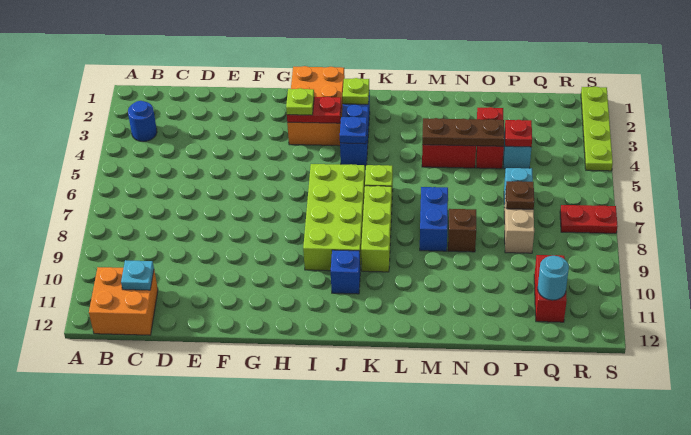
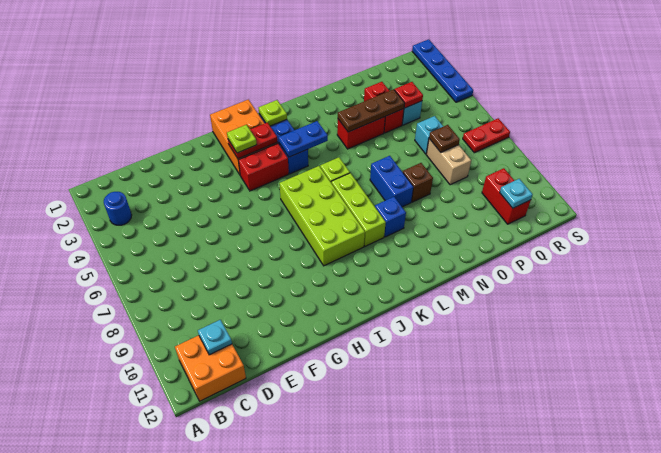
none -> red brick H4:I4 level 1
blue plate J4 level 2 -> blue plate J4:K4 level 2
blue brick J10 level 1 -> blue brick L9 level 1
cyan round brick Q11 level 2 -> cyan plate Q11 level 2
lime plate S1:S4 level 1 -> blue plate S1:S4 level 1

